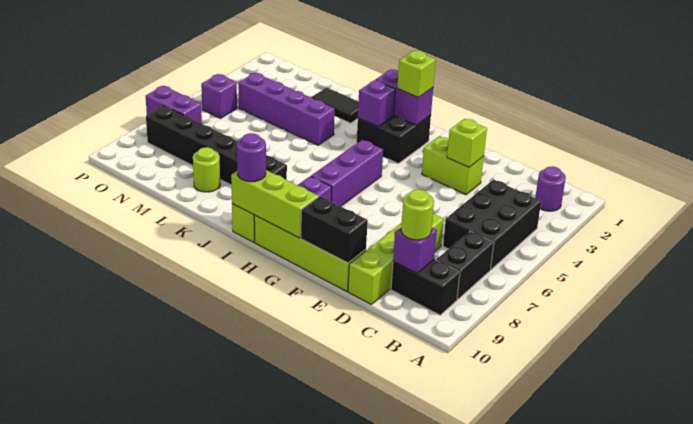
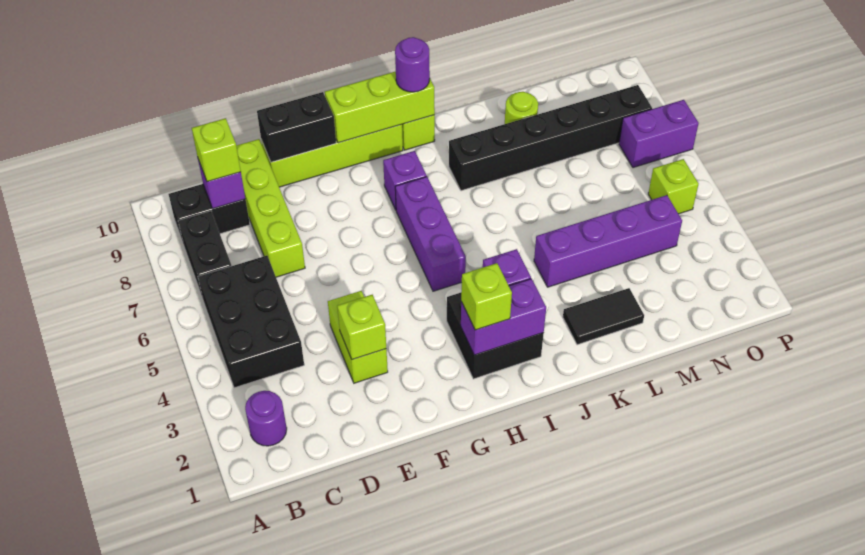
lime round brick C9 level 3 -> lime brick C9 level 3
lime brick E3:F3 level 1 -> lime brick E3:E4 level 1
purple brick O5 level 1 -> lime brick O5 level 1

